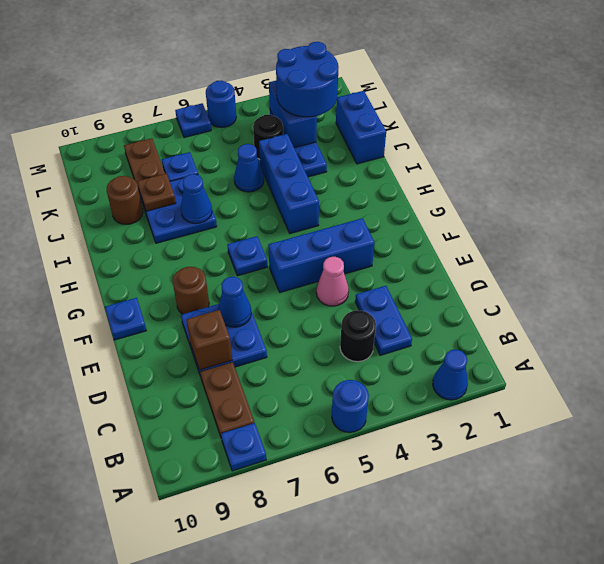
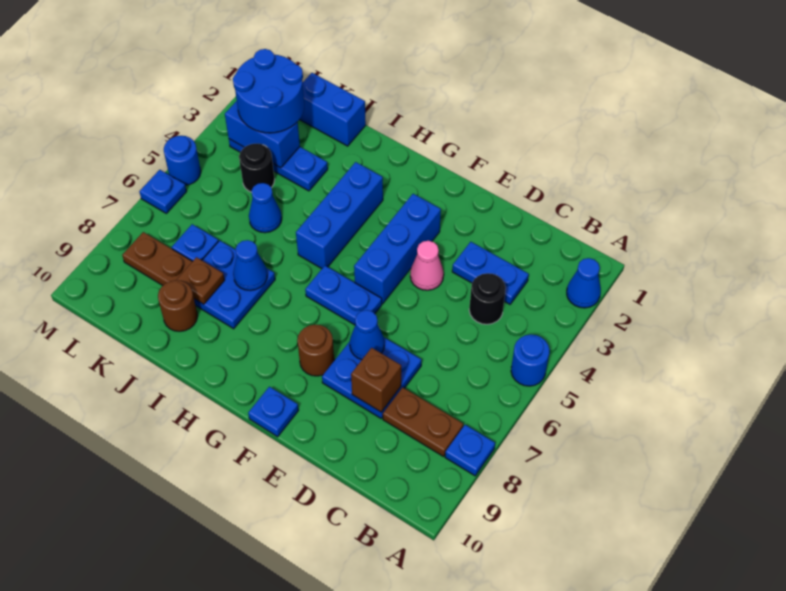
blue plate G6 level 1 -> blue plate F6:G6 level 1
blue brick H4:J4 level 1 -> blue brick H3:H5 level 1

